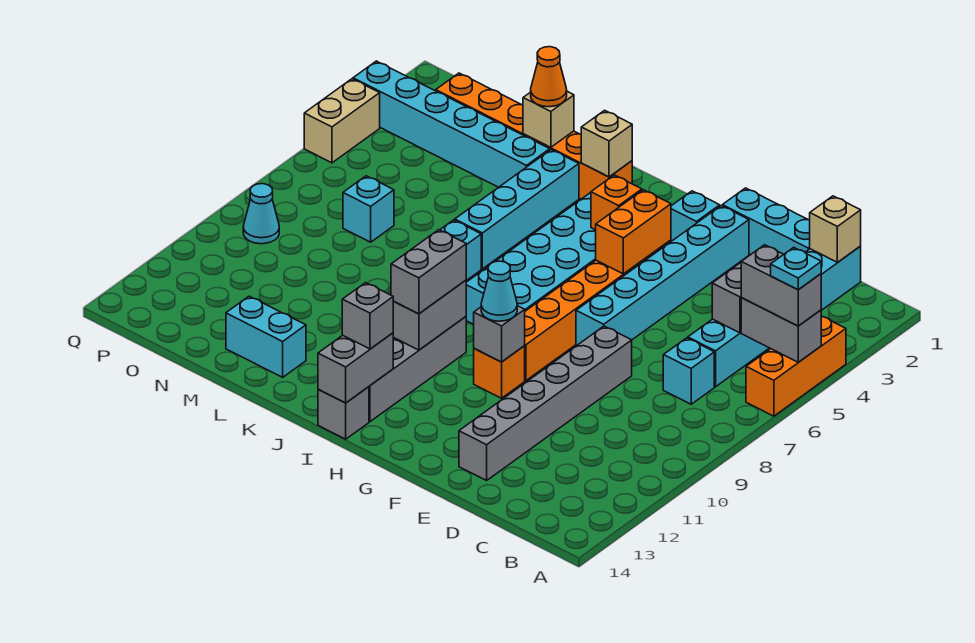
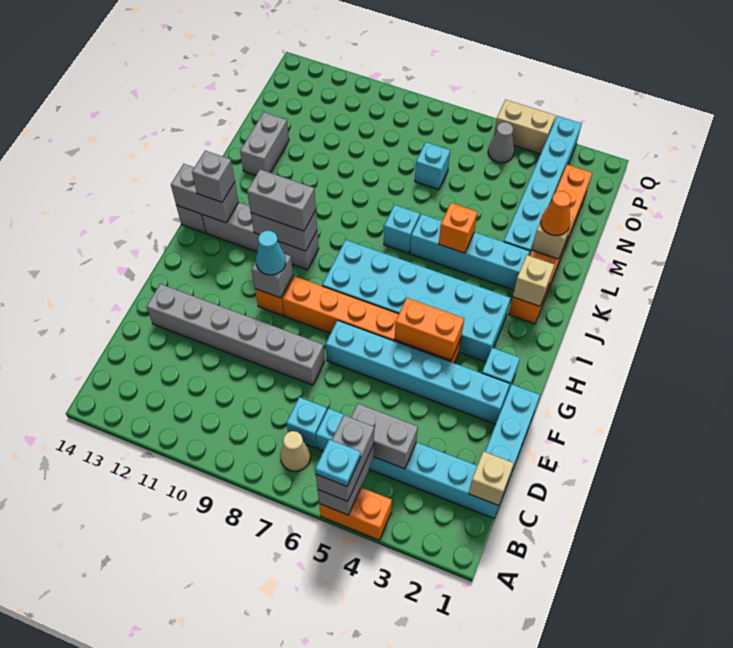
orange brick A4:A6 level 1 -> orange brick A4:A5 level 1
none -> tan cone B7 level 1
orange brick H4 level 2 -> orange brick K5 level 2
cyan brick L13:M13 level 1 -> grey brick L13:M13 level 1
none -> grey cone P5 level 1
cyan cone P9 level 1 -> none

